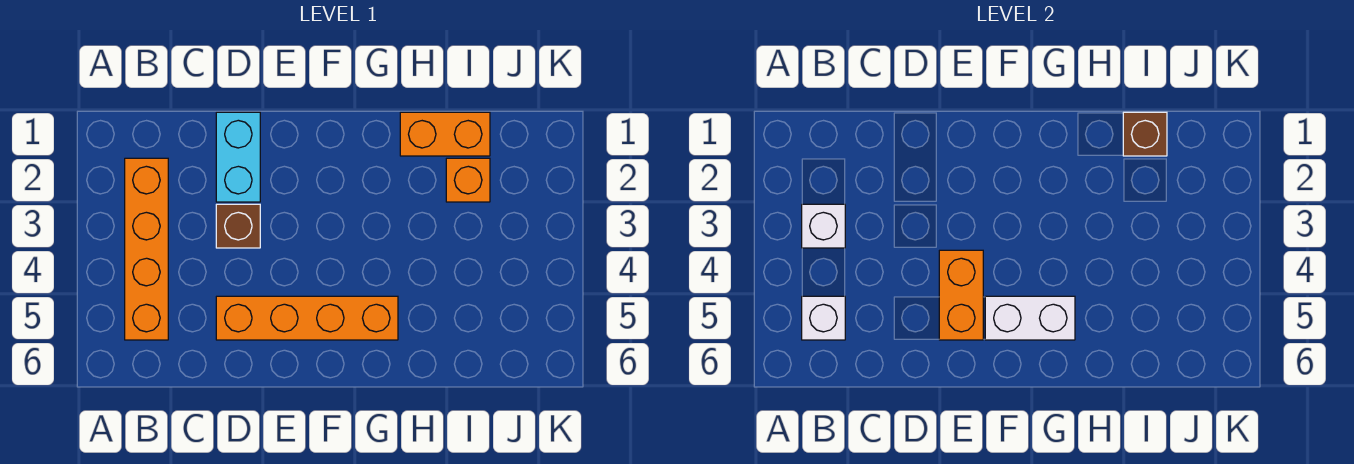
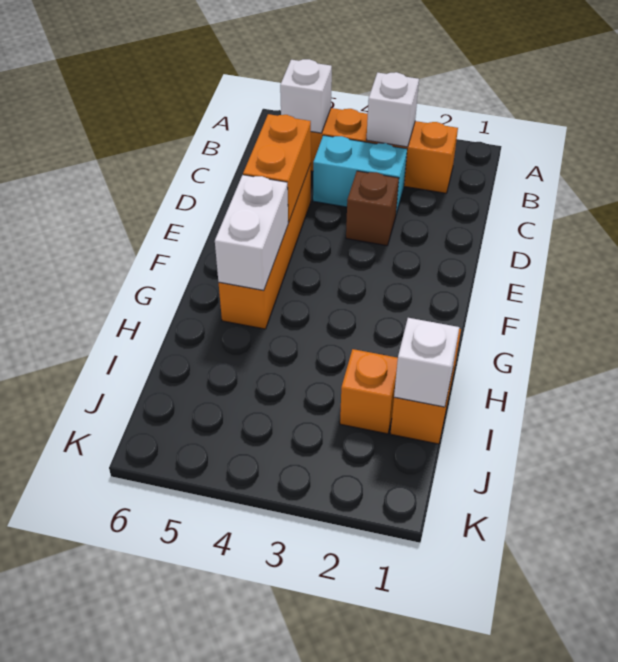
cyan brick D1:D2 level 1 -> cyan brick C3:C4 level 1
orange brick E4:E5 level 2 -> orange brick D5:E5 level 2
brown brick I1 level 2 -> white brick I1 level 2

